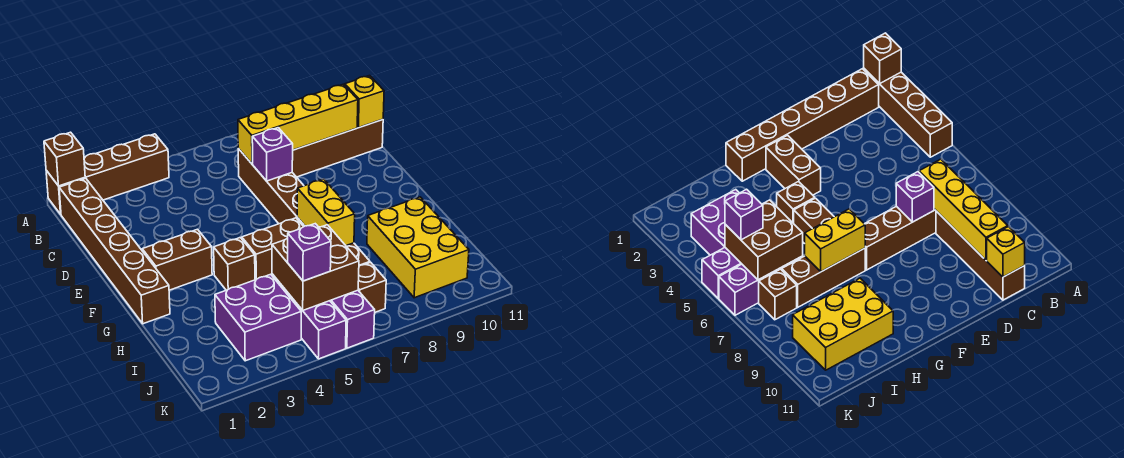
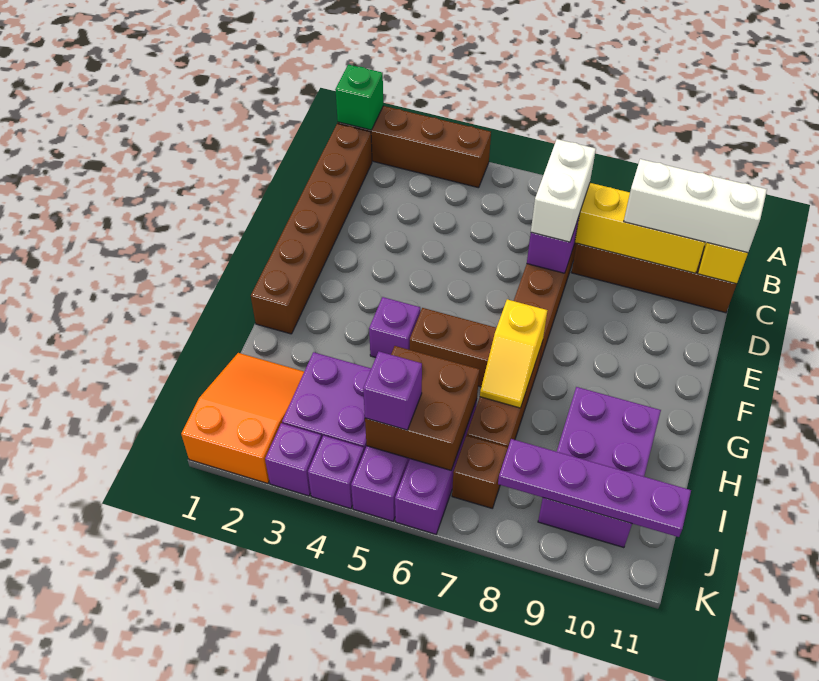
brown brick A1 level 2 -> green brick A1 level 2
none -> white brick C7:D7 level 3
none -> white brick C9:C11 level 3
brown brick F2:F3 level 1 -> none
brown brick G4 level 1 -> purple brick G4 level 1
yellow brick G7:H7 level 2 -> yellow slope G7:H7 level 2 top G
yellow brick H9:J10 level 1 -> purple brick H9:J10 level 1
none -> orange slope I1:K2 level 1 top K
none -> purple plate J8:J11 level 2
none -> purple brick K3 level 1
none -> purple brick K4 level 1

